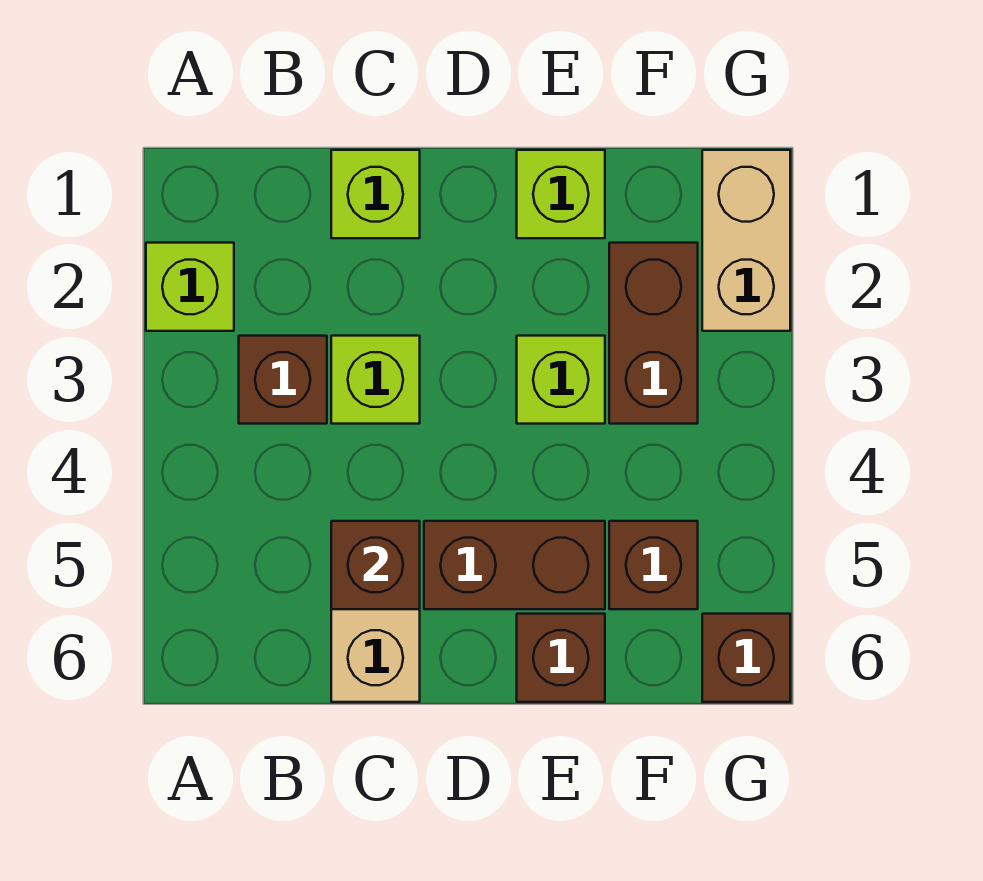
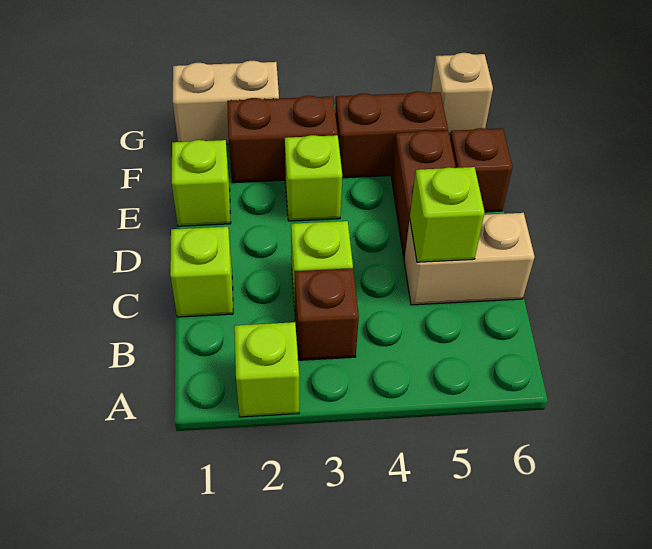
brown brick C5 level 2 -> lime brick C5 level 2
brown brick F5 level 1 -> brown brick F4:F5 level 1
brown brick G6 level 1 -> tan brick G6 level 1

